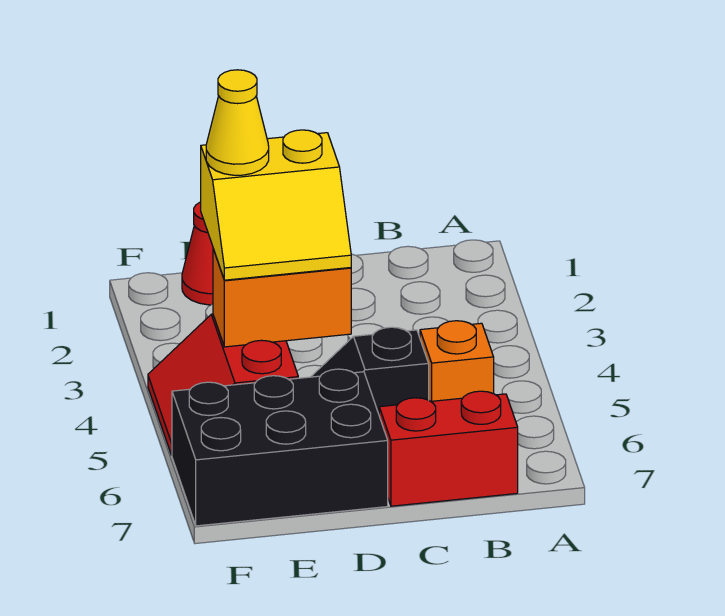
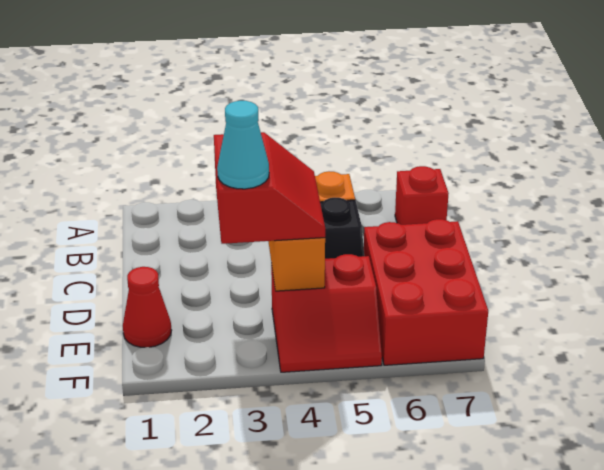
red brick B7:C7 level 1 -> red brick B7 level 1
yellow slope D3:E4 level 3 top 3 -> red slope D3:E4 level 3 top 3
black brick D6:F7 level 1 -> red brick D6:F7 level 1
yellow cone E3 level 4 -> cyan cone E3 level 4

